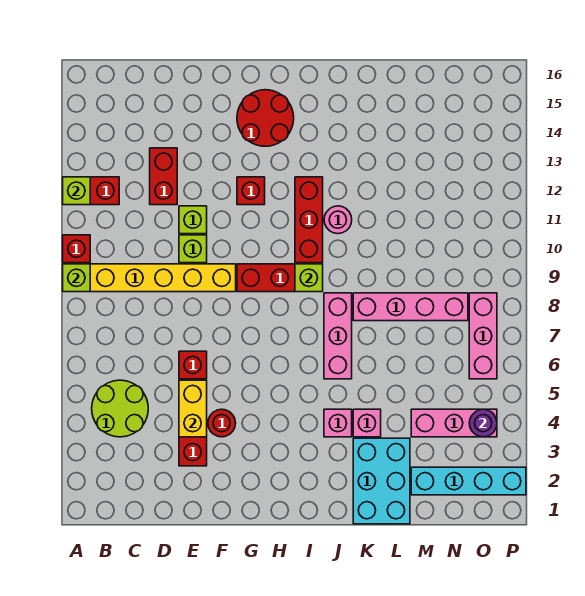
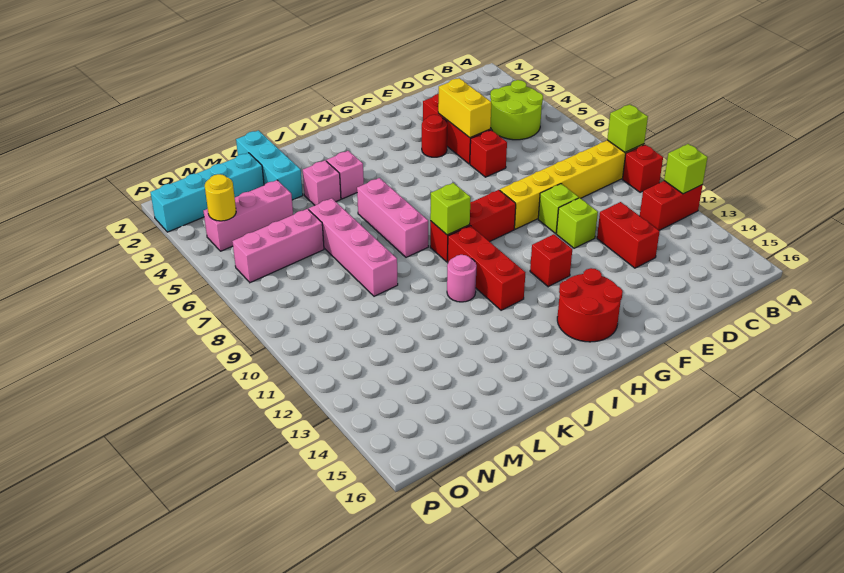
cyan brick K1:L3 level 1 -> cyan brick L1:L3 level 1
pink brick K8:N8 level 1 -> pink brick L6:L9 level 1
purple round brick O4 level 2 -> yellow round brick O4 level 2
pink brick O6:O8 level 1 -> pink brick M6:O6 level 1

